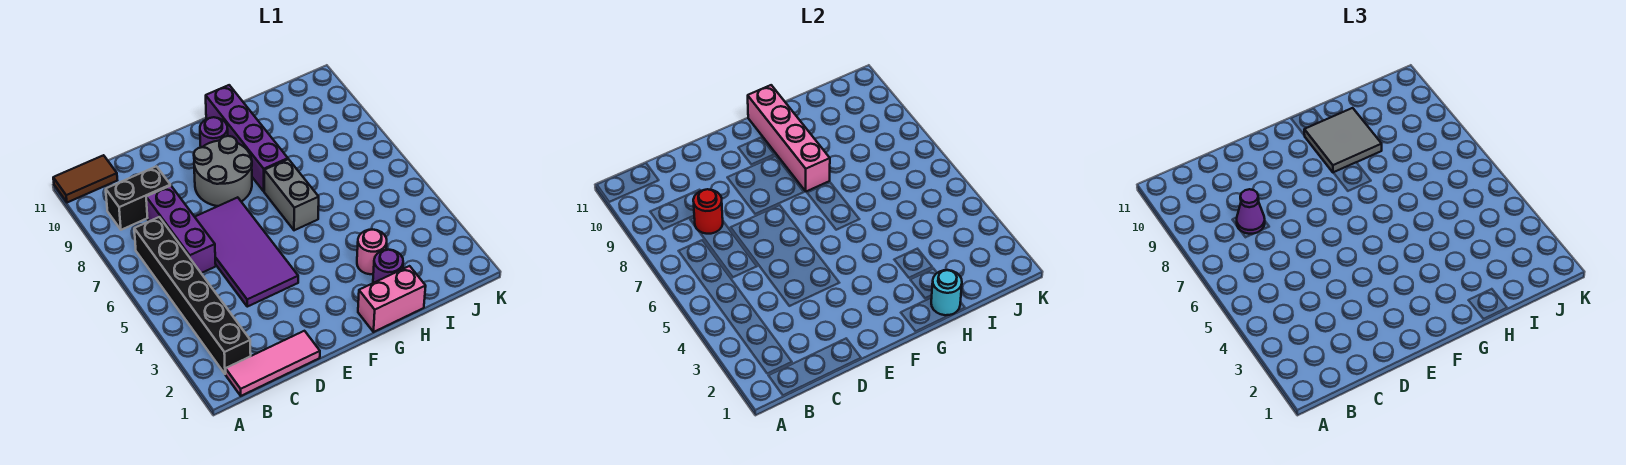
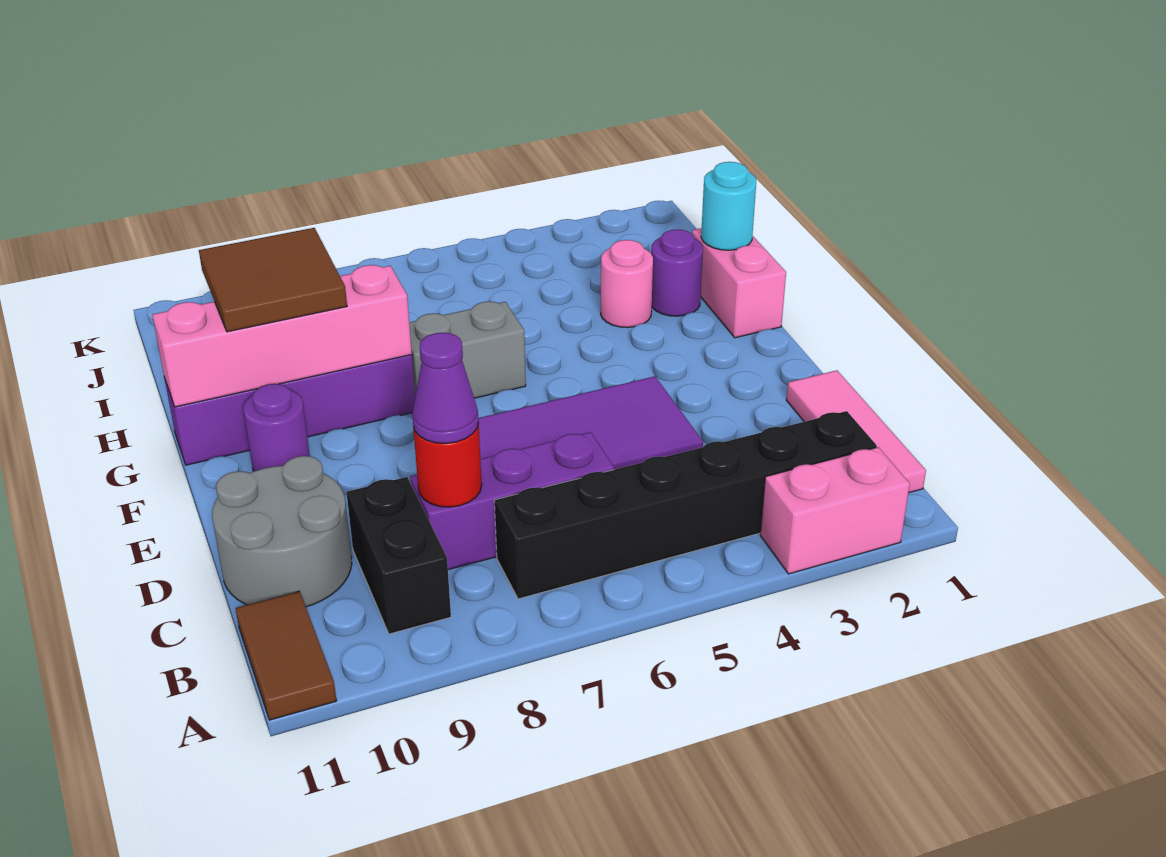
none -> pink brick A2:A3 level 1
grey round brick E8:F9 level 1 -> grey round brick C10:D11 level 1
grey tile G9:H10 level 3 -> brown tile G9:H10 level 3

